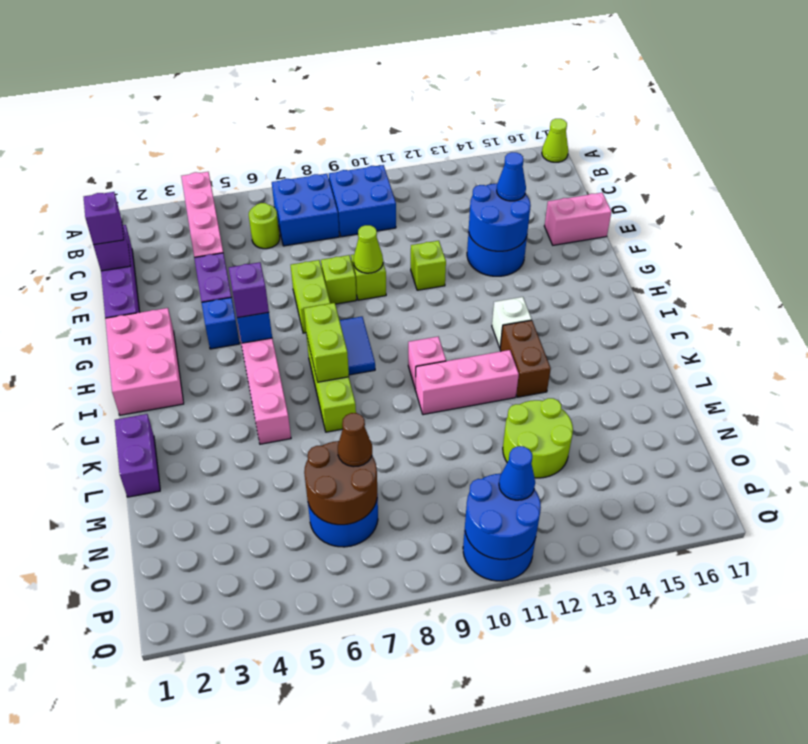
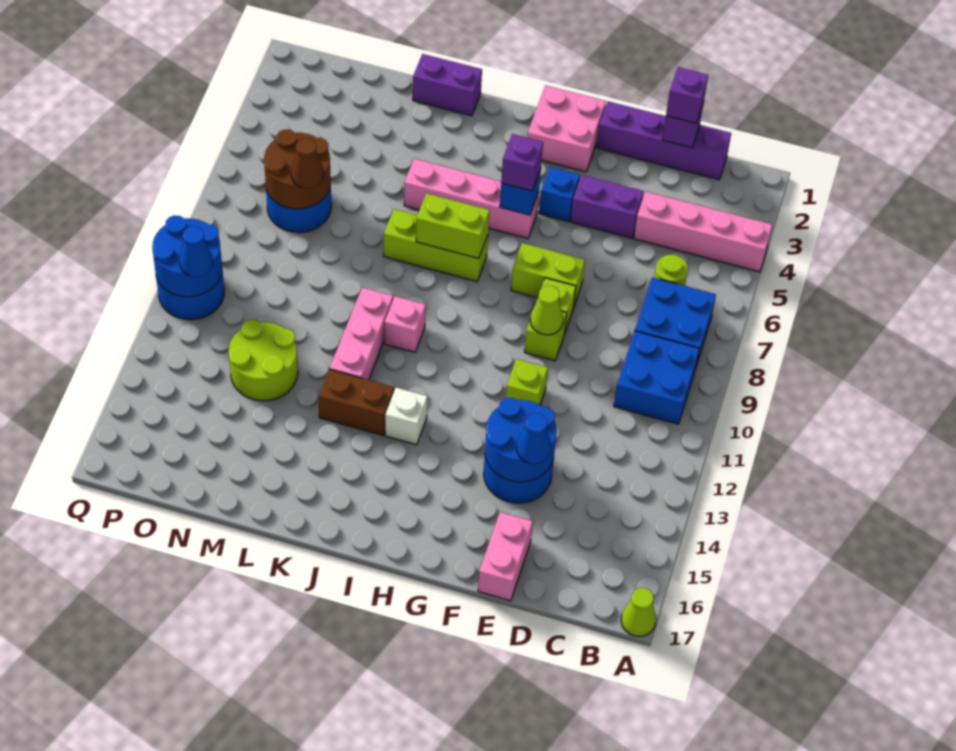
pink brick G1:I2 level 1 -> pink brick G1:H2 level 1
blue tile H8:I8 level 1 -> none

